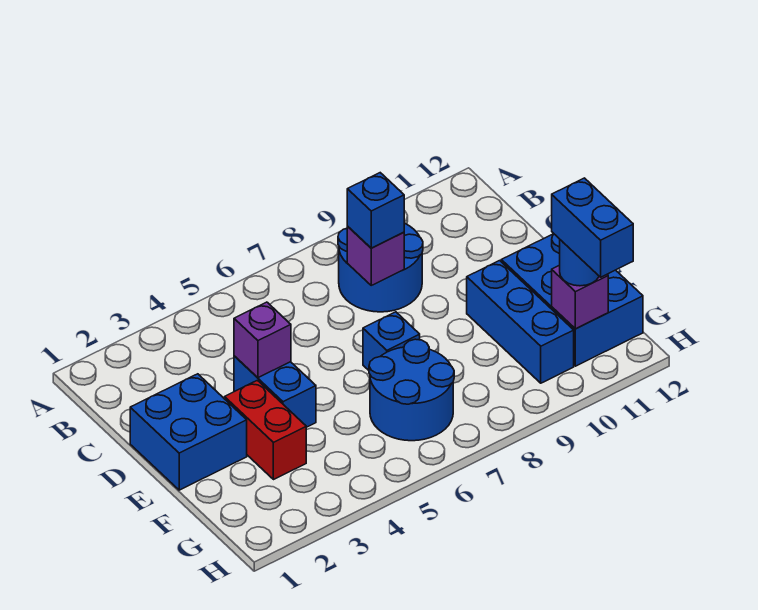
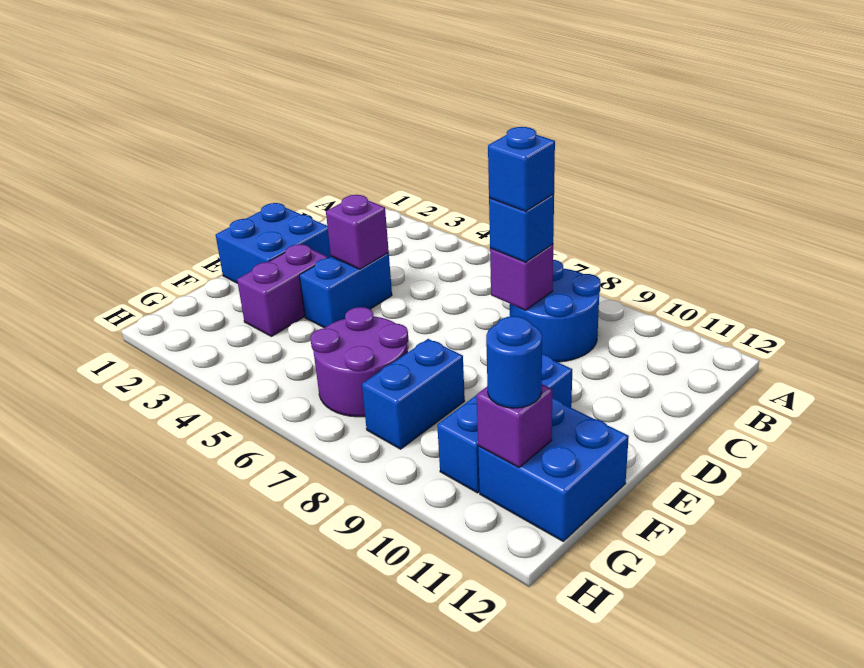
red brick E3:F3 level 1 -> purple brick E3:F3 level 1
blue brick E7 level 1 -> blue brick C8 level 4
blue brick E11:G12 level 1 -> blue brick F11:G12 level 1
blue round brick F6:G7 level 1 -> purple round brick F6:G7 level 1
blue brick G11:H11 level 4 -> blue brick F8:G8 level 1

